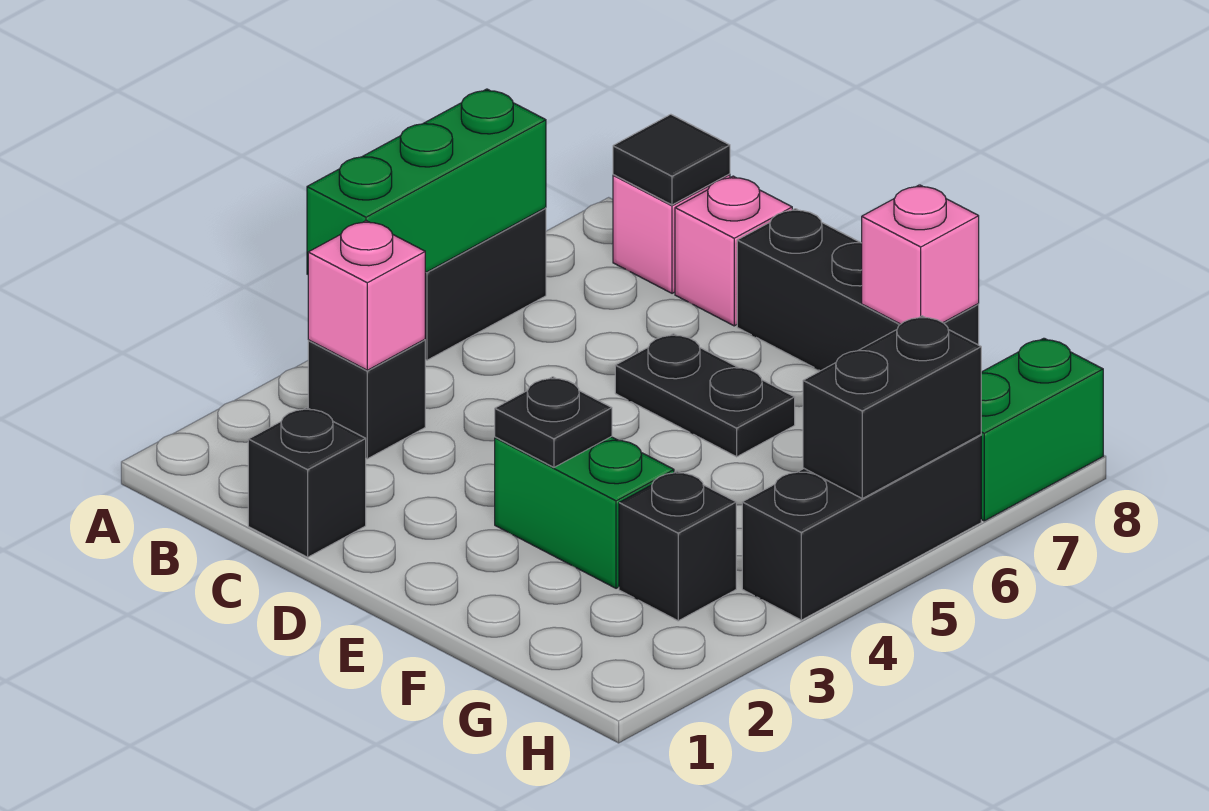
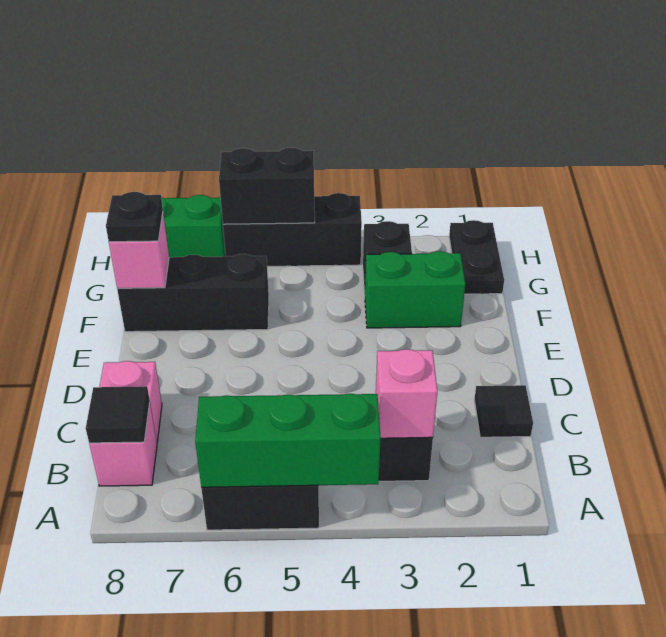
black brick C1 level 1 -> black tile C1 level 1
black plate D6:E6 level 1 -> black plate G1:H1 level 1
black brick D8:F8 level 1 -> black brick F6:F8 level 1
green brick E3:F3 level 1 -> green brick F2:F3 level 1
black plate E3 level 2 -> black plate F8 level 3

